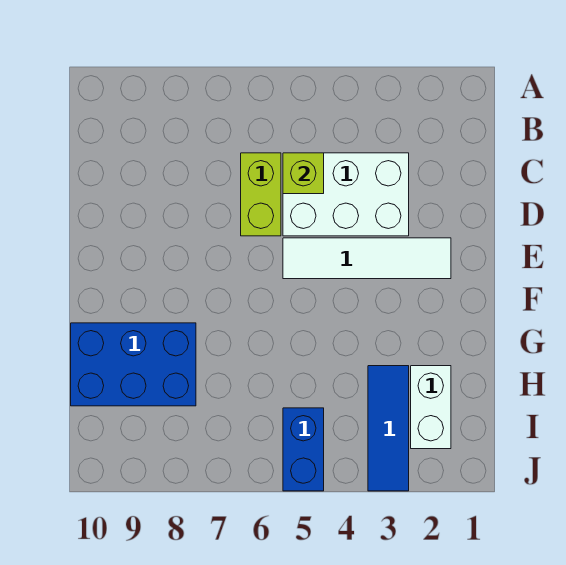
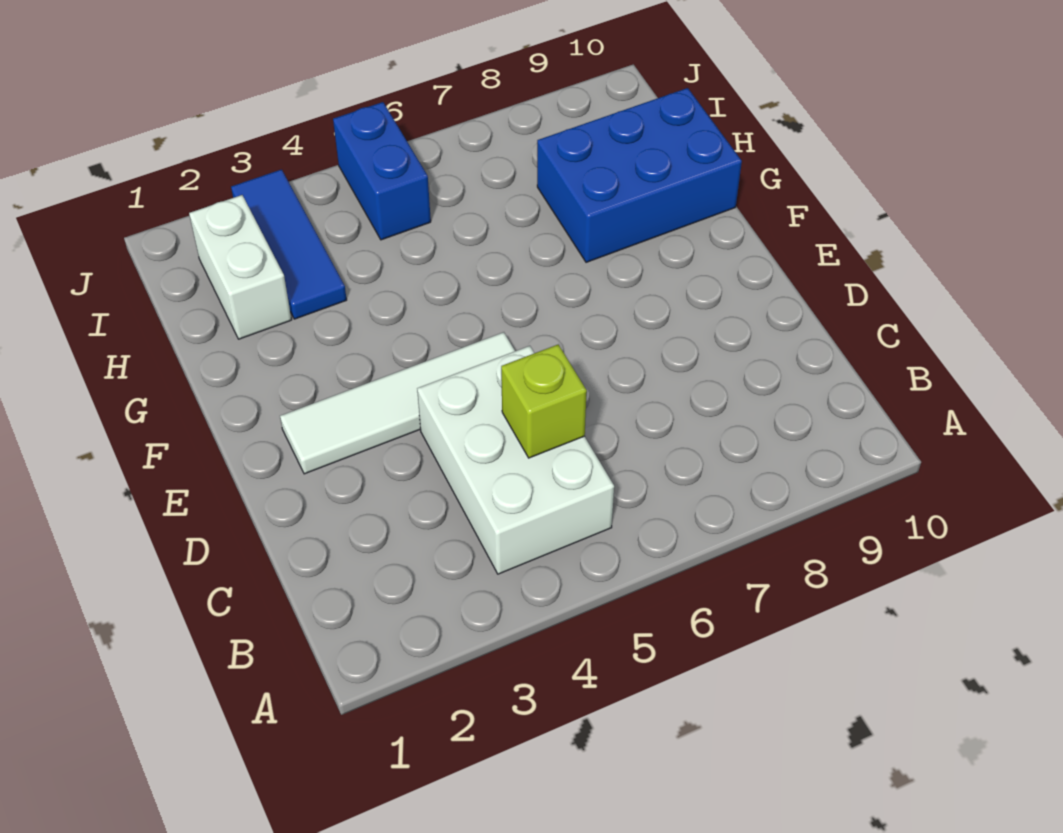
white brick C3:D5 level 1 -> white brick B4:D5 level 1
lime brick C6:D6 level 1 -> none

